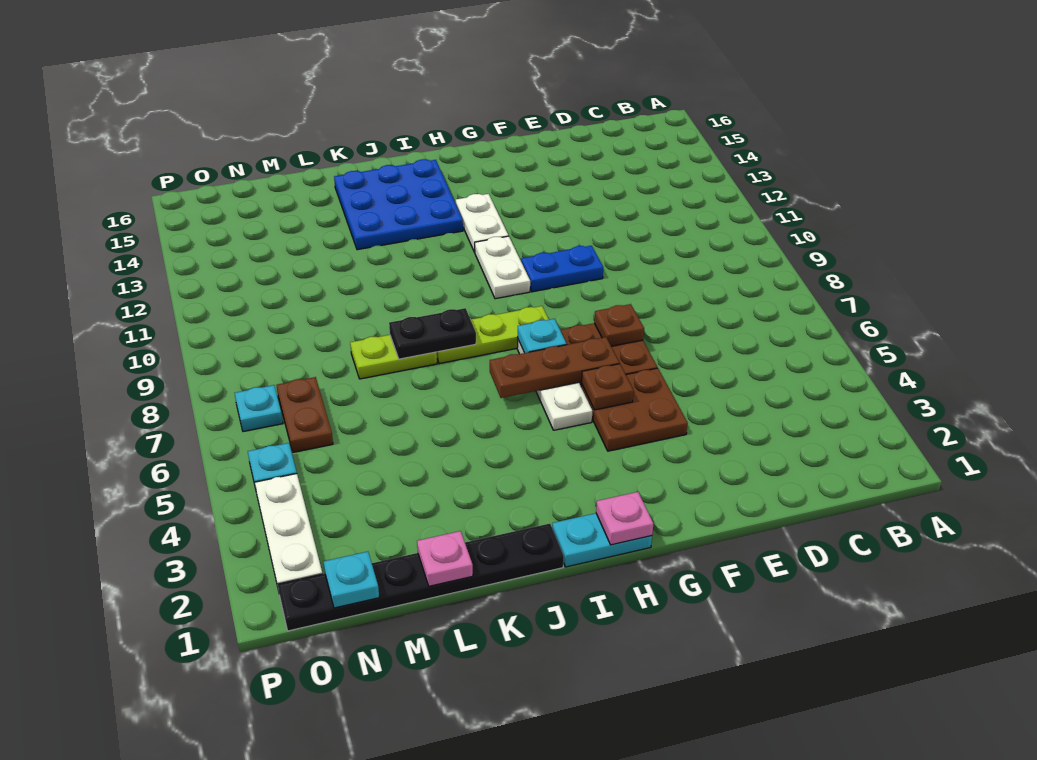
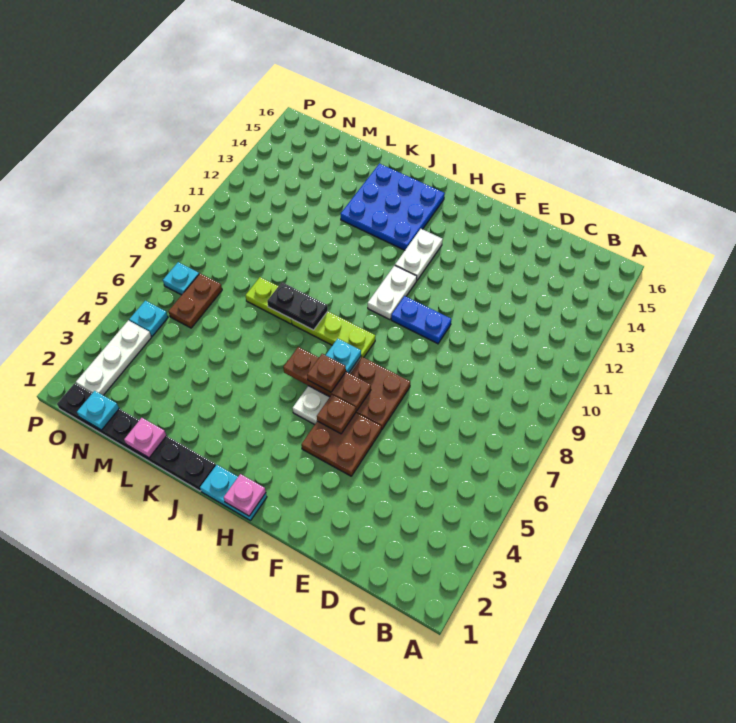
brown plate F7 level 2 -> brown plate H6 level 3

